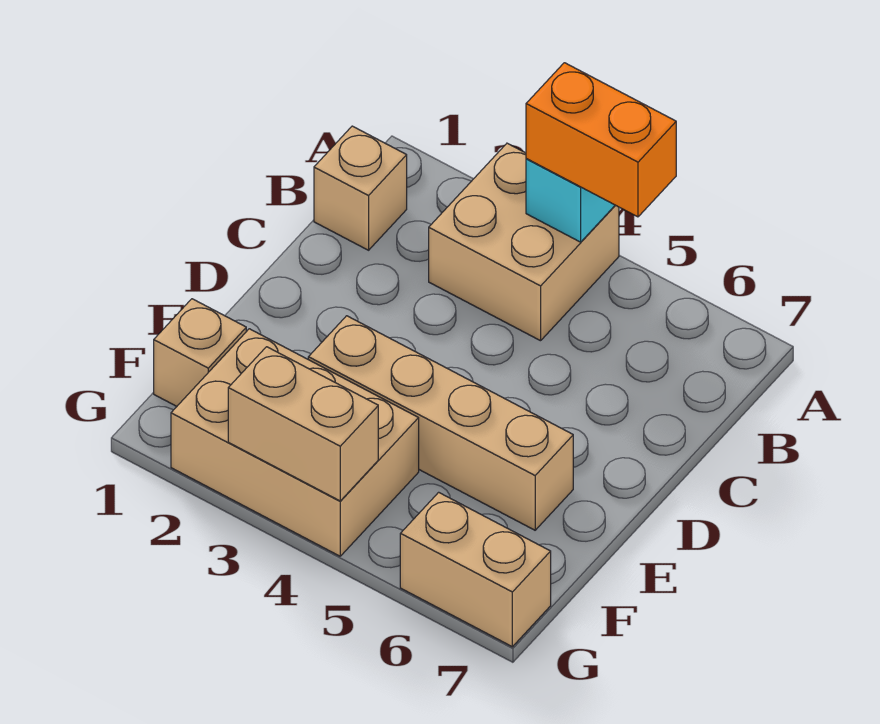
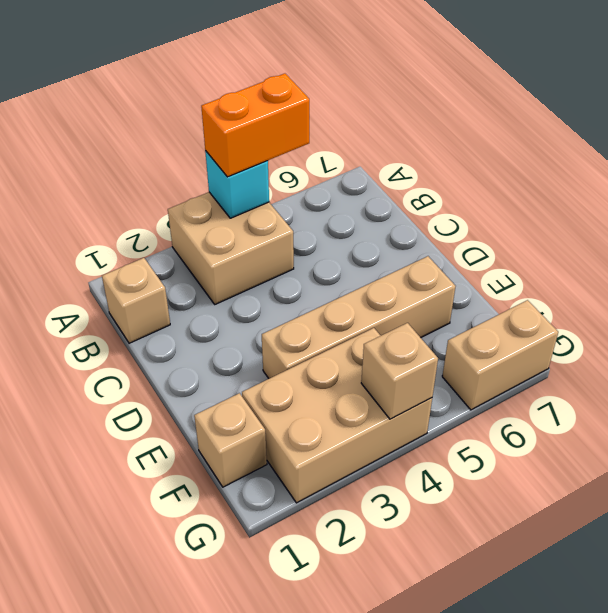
tan brick G3:G4 level 2 -> tan brick G4 level 2

